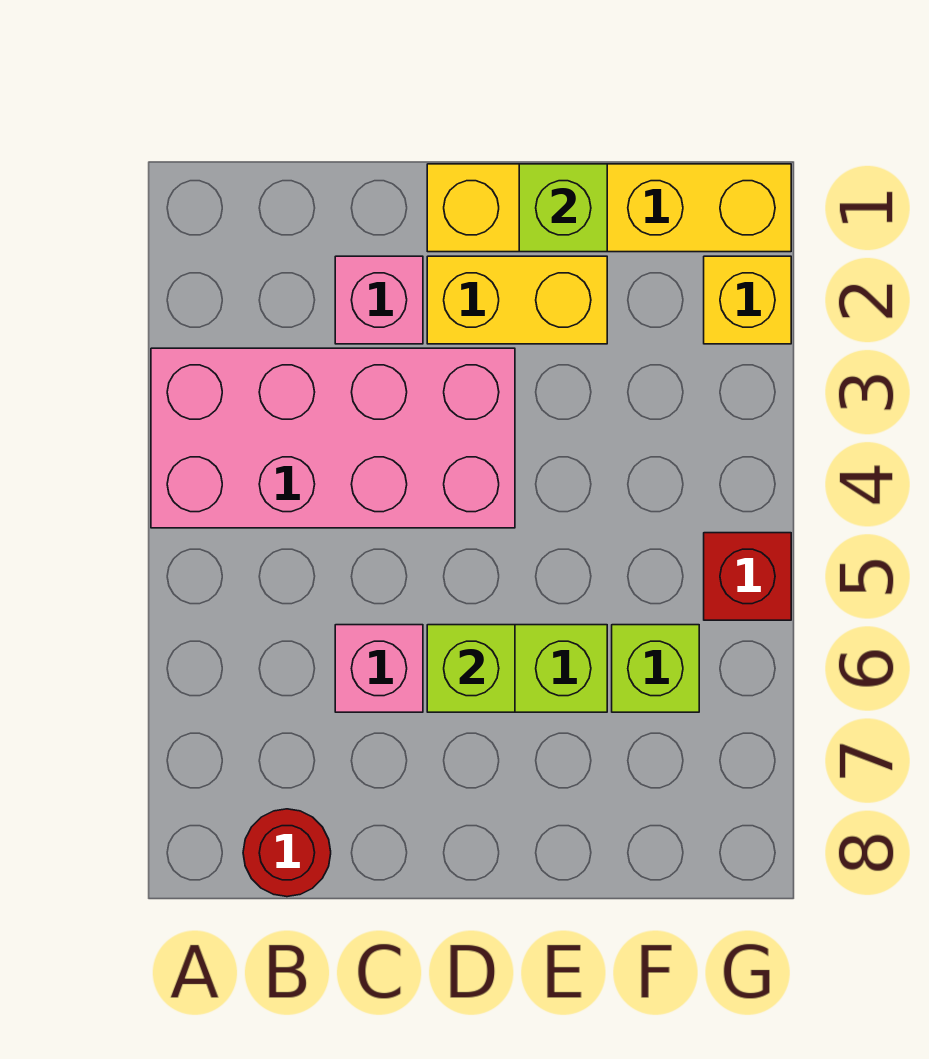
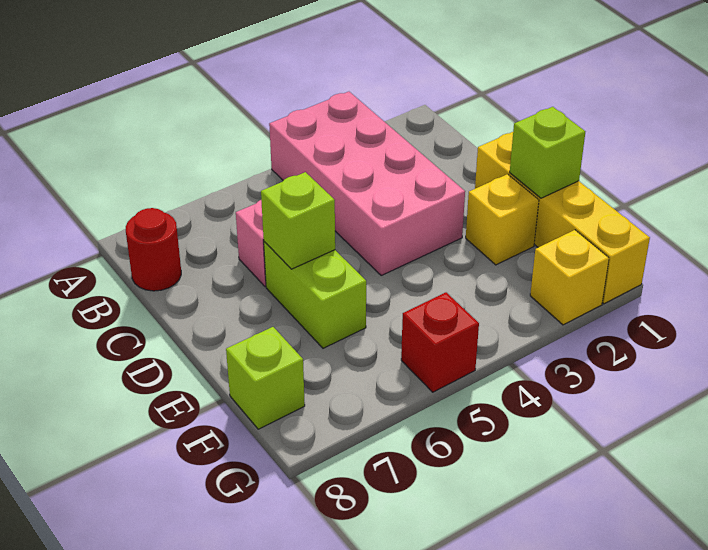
pink brick C2 level 1 -> none
yellow brick D2:E2 level 1 -> yellow brick E2 level 1
lime brick F6 level 1 -> lime brick F8 level 1

